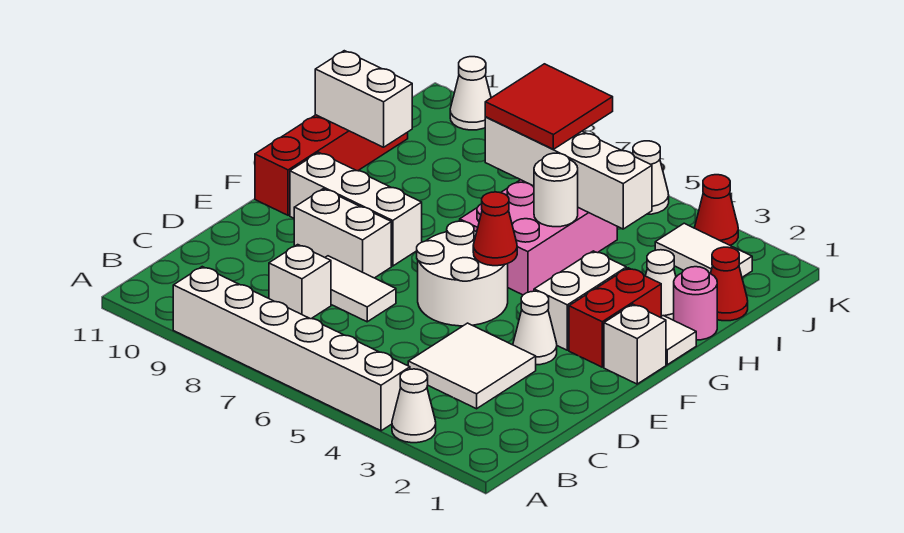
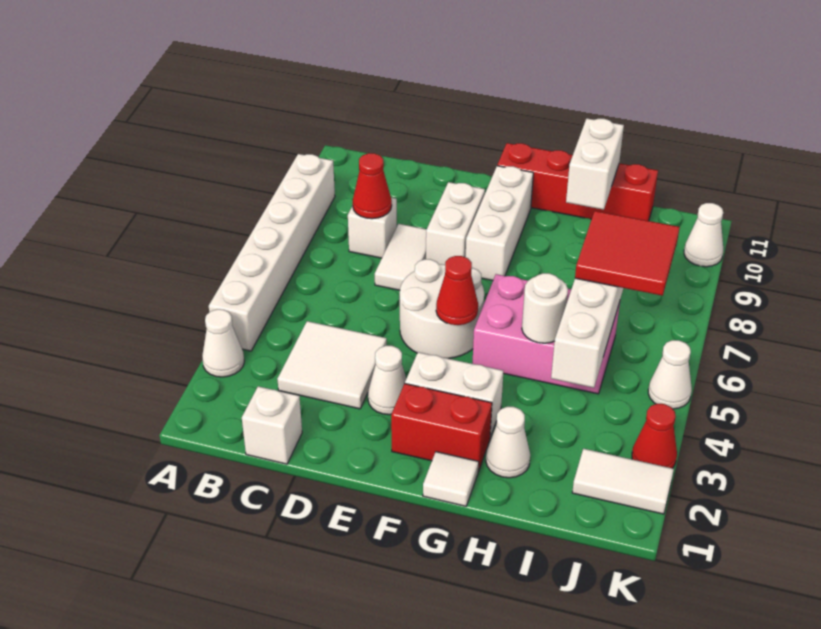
white brick F1 level 1 -> white brick C1 level 1
pink round brick H1 level 1 -> none
red cone I1 level 1 -> red cone C8 level 2
white tile J2:J3 level 1 -> white tile J2:K2 level 1

